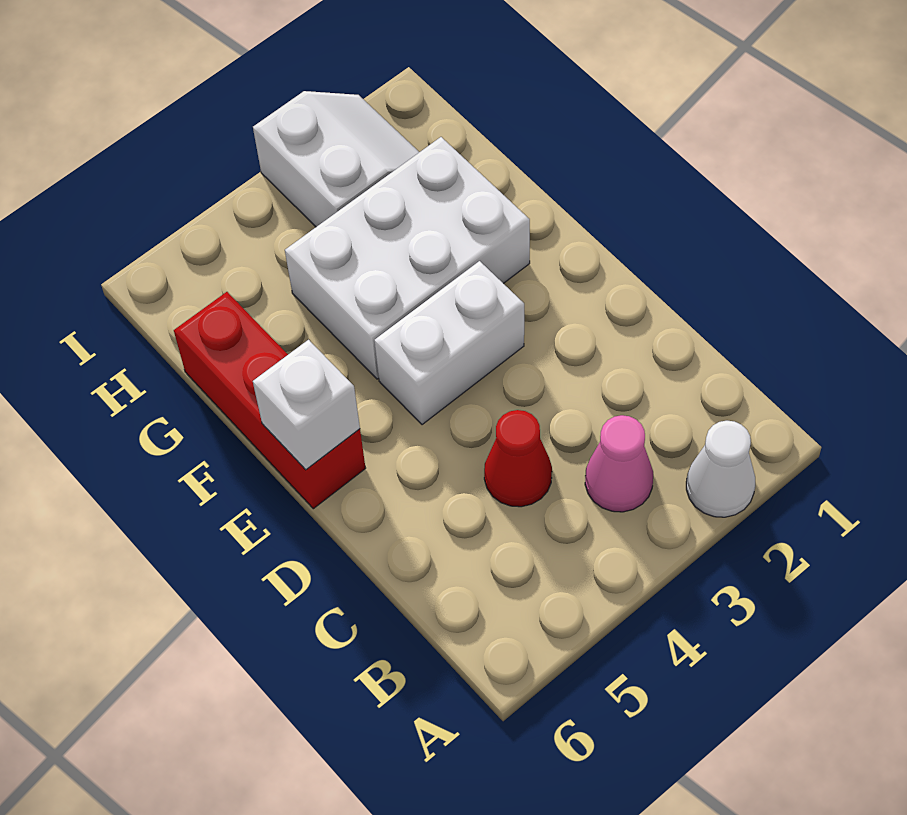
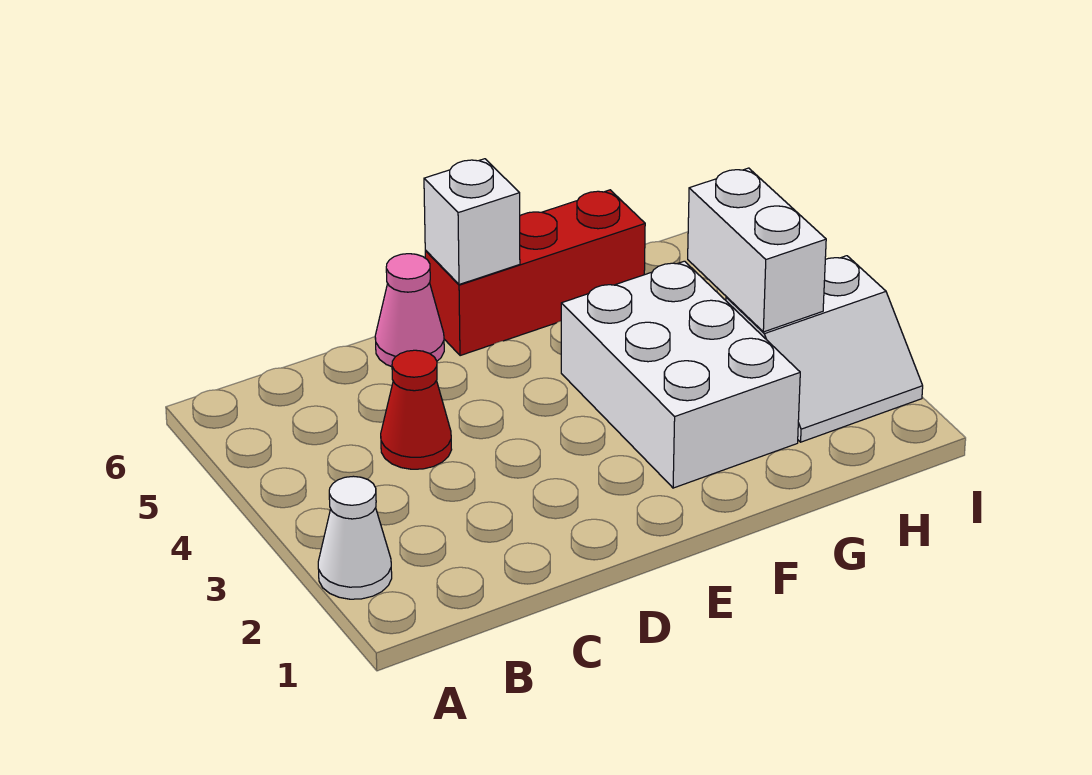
pink cone B3 level 1 -> pink cone D6 level 1
white brick E3:E4 level 1 -> white brick H3:H4 level 2

